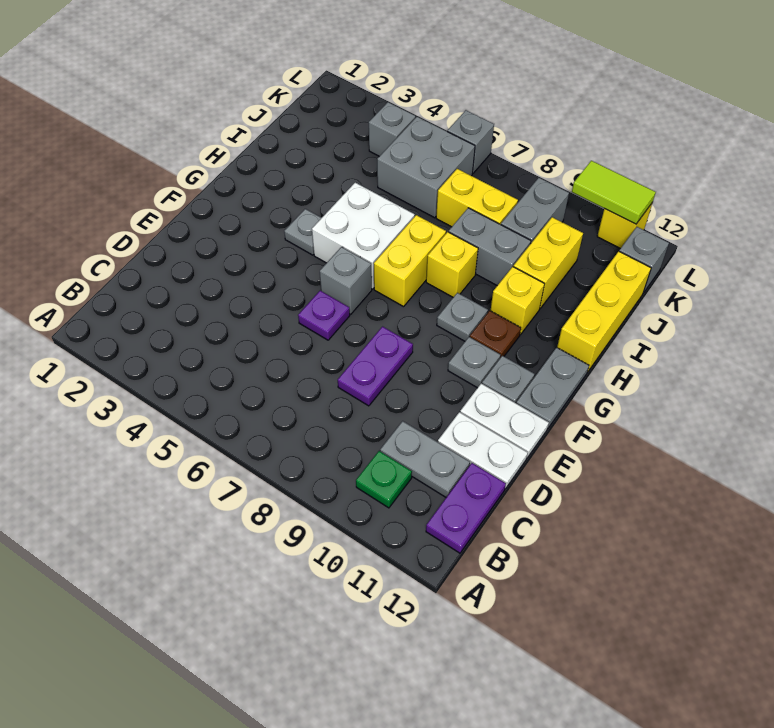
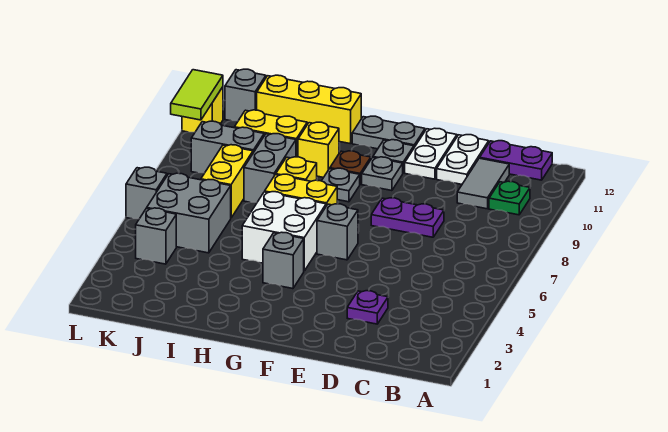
grey plate C10:C11 level 1 -> grey tile C10:C11 level 1
purple plate E6 level 1 -> purple plate D3 level 1
grey plate G4 level 1 -> grey brick G4 level 1

